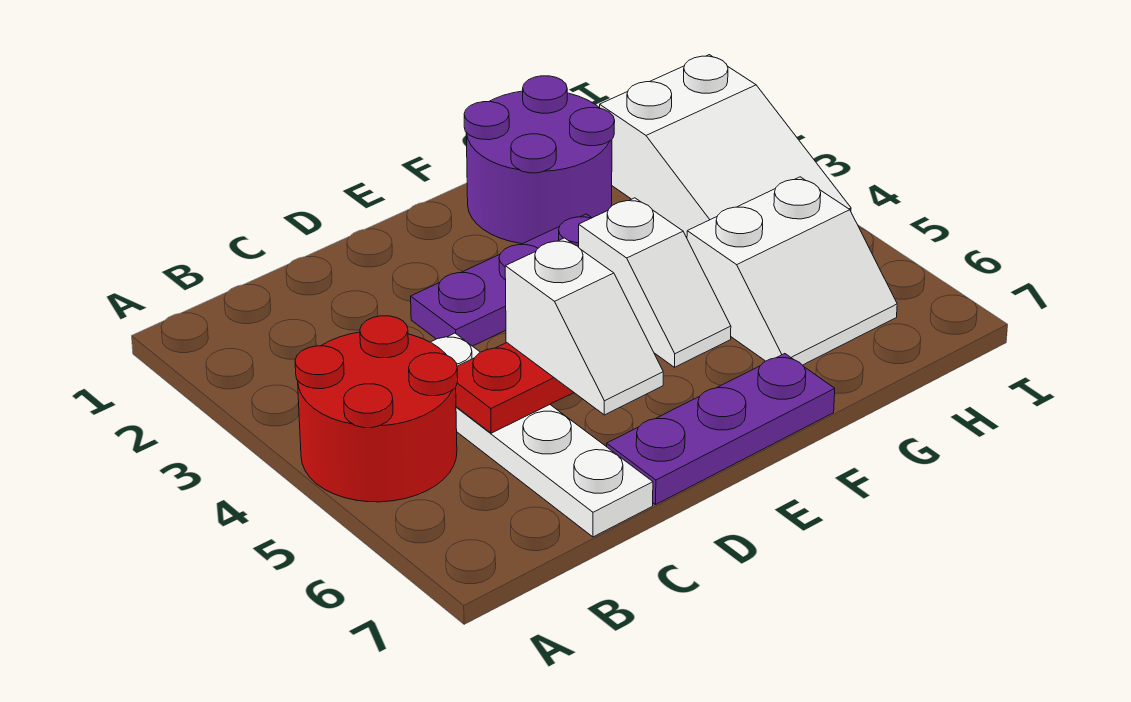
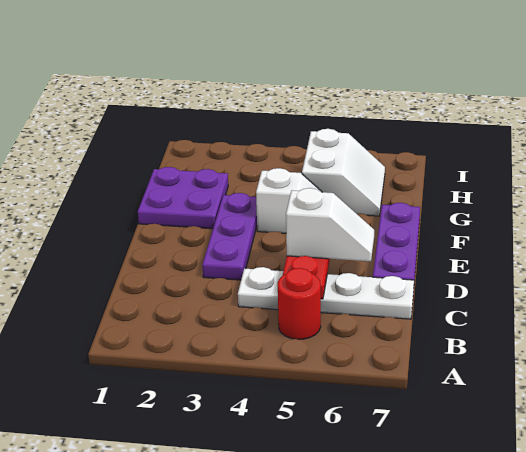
red round brick A4:B5 level 1 -> red round brick B5 level 1
purple round brick F1:G2 level 1 -> purple plate F1:G2 level 1
white slope H2:I4 level 1 top 2 -> none

